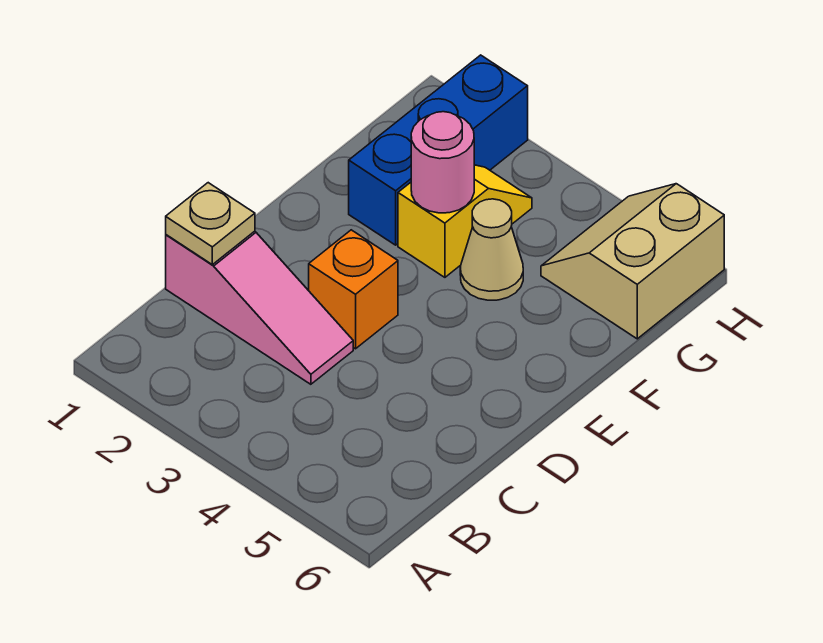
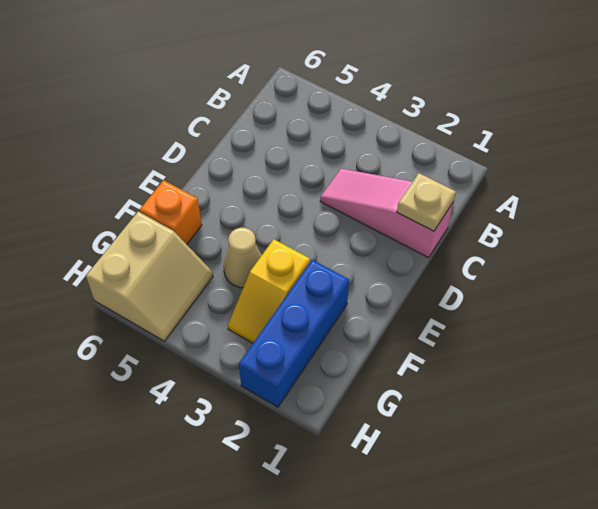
orange brick D3 level 1 -> orange brick F6 level 1
pink round brick F3 level 2 -> none

